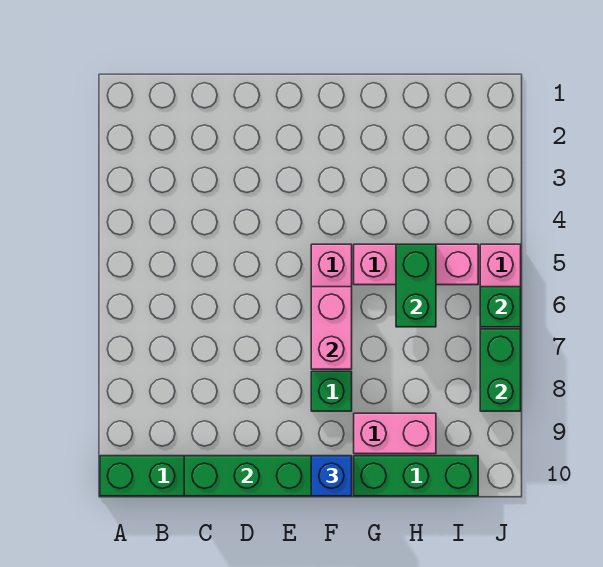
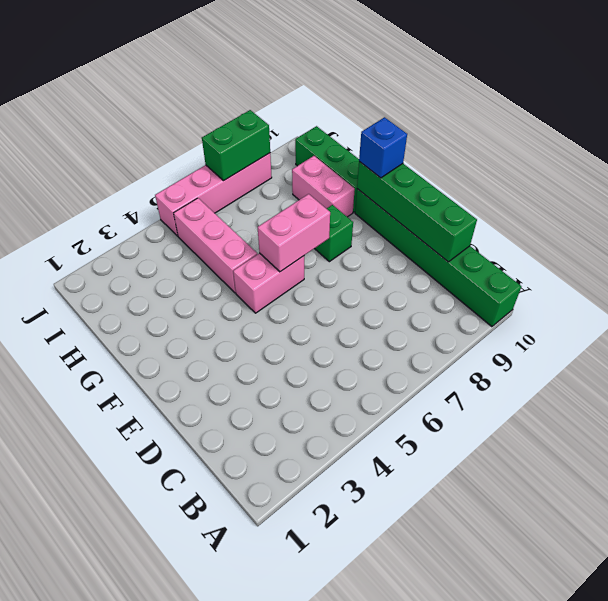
green brick H5:H6 level 2 -> none
green brick J6 level 2 -> none

